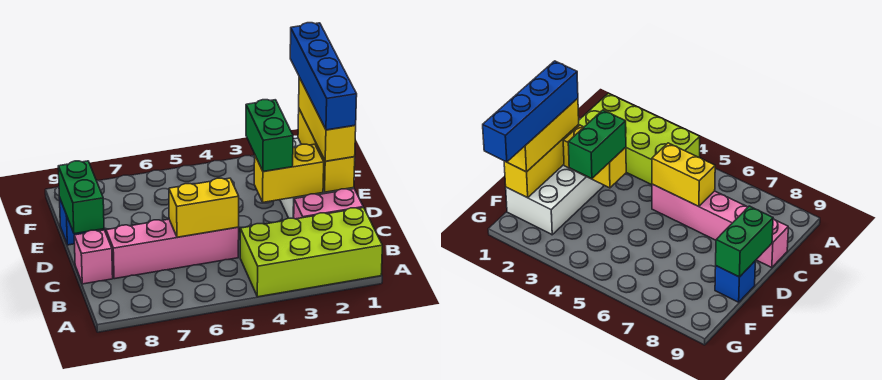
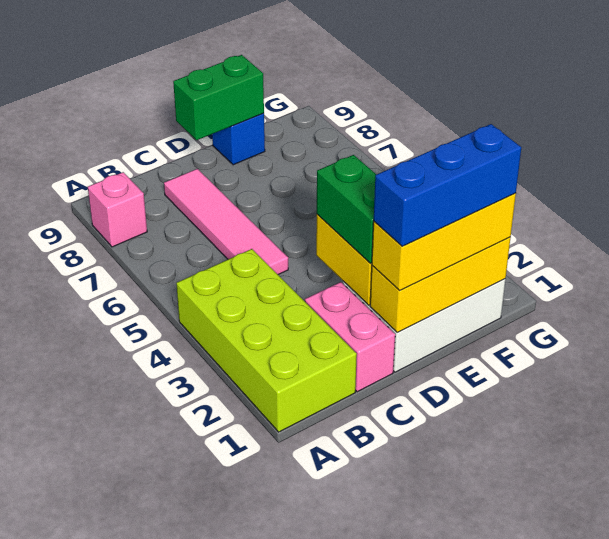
pink brick C5:C8 level 1 -> pink tile C5:C8 level 1
yellow brick C5:C6 level 2 -> none
pink brick C9 level 1 -> pink brick A8 level 1
blue brick D1:G1 level 4 -> blue brick D1:F1 level 4
green brick D3:E3 level 3 -> green brick D2:D3 level 3

